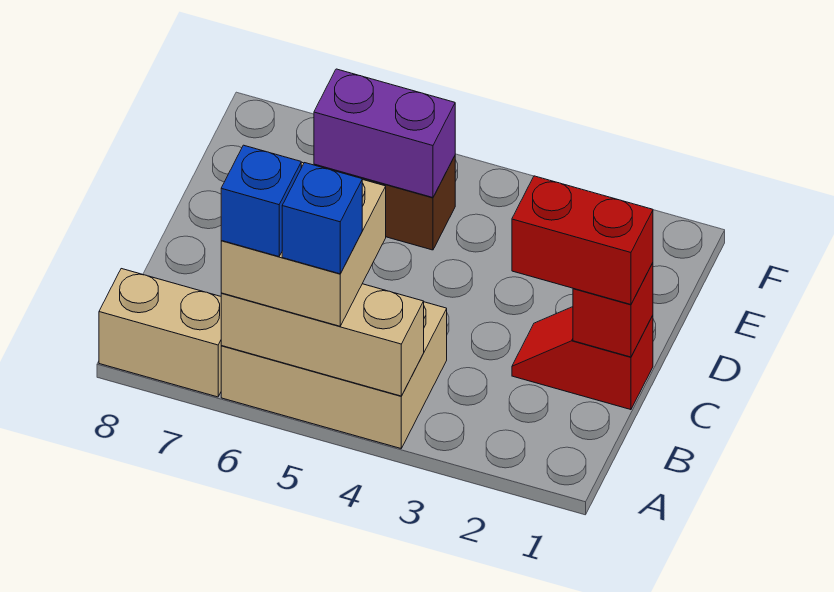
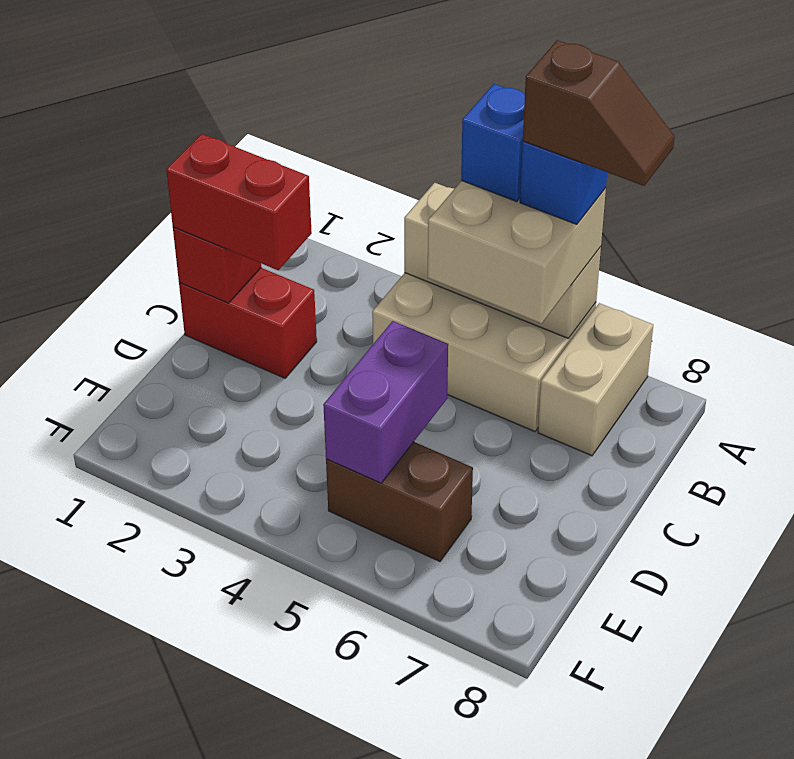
none -> brown slope A6:A7 level 5 top 6
tan brick A7:A8 level 1 -> tan brick A7:B7 level 1
red slope C1:C2 level 1 top 1 -> red brick C1:C2 level 1
purple brick E5:E6 level 2 -> purple brick D5:E5 level 2

